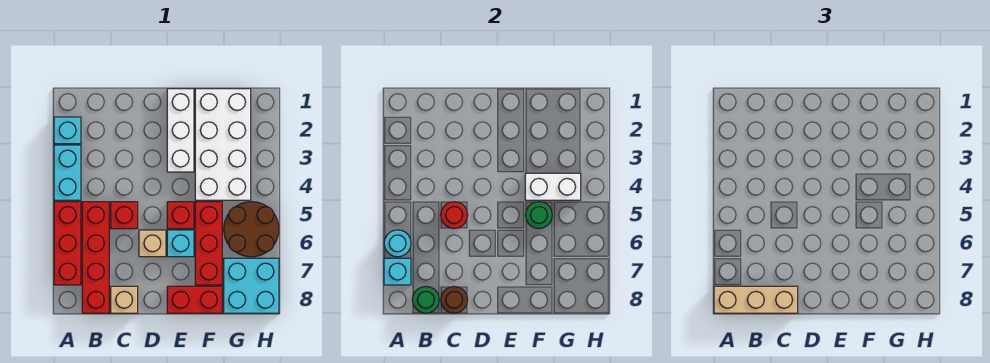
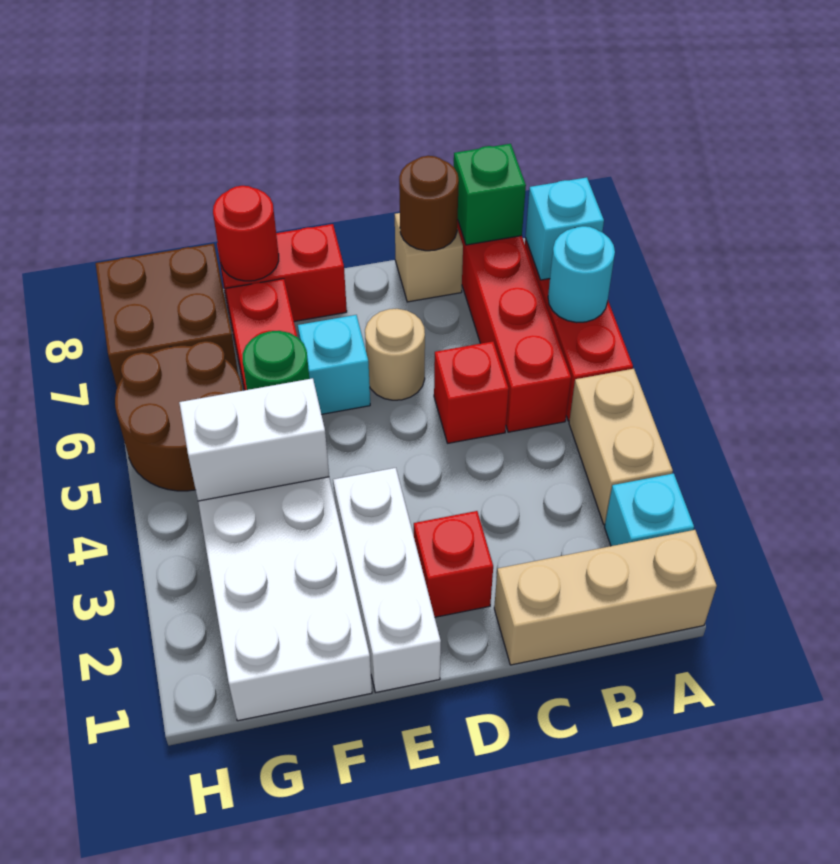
cyan brick A3:A4 level 1 -> tan brick A3:A4 level 1
tan brick A8:C8 level 3 -> tan brick A1:C1 level 1
green round brick B8 level 2 -> green brick B8 level 2
red round brick C5 level 2 -> red round brick F8 level 2
tan brick D6 level 1 -> tan round brick D6 level 1
red brick E5 level 1 -> red brick D2 level 1
cyan brick G7:H8 level 1 -> brown brick G7:H8 level 1

